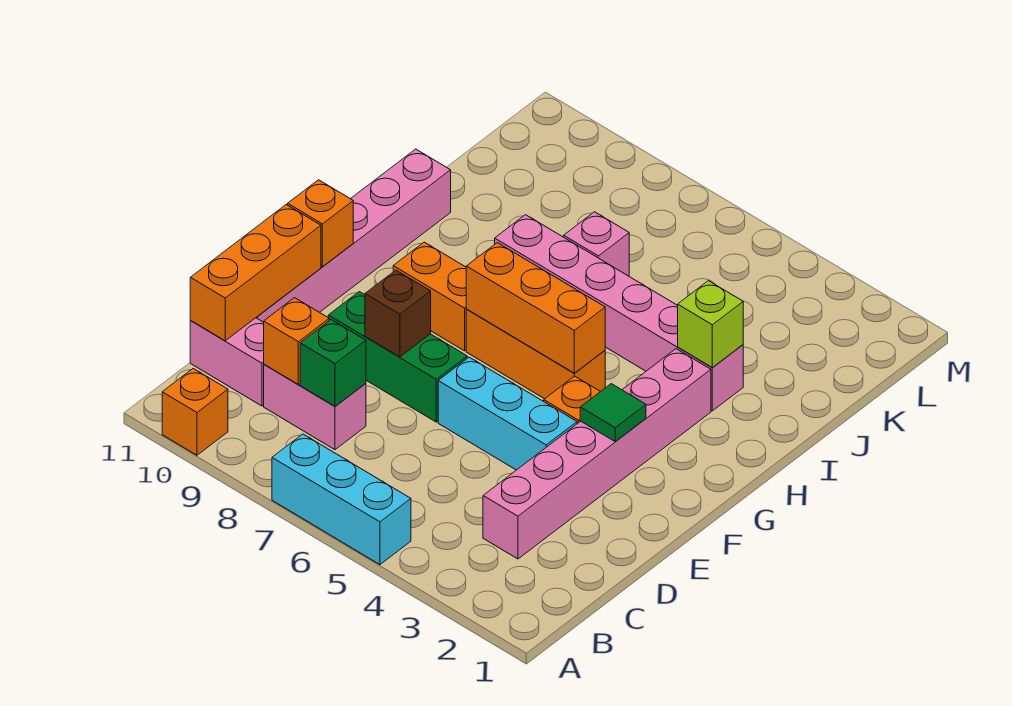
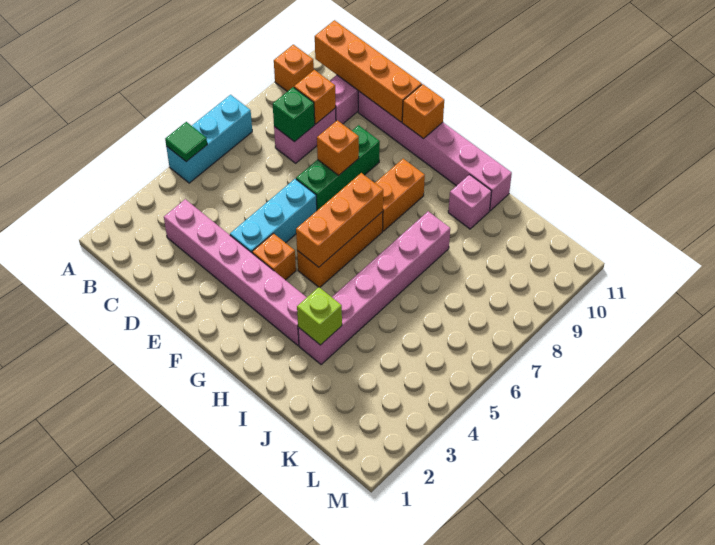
orange brick C11:E11 level 2 -> orange brick B11:E11 level 2
brown brick E8 level 2 -> orange brick E8 level 2
green tile F3 level 2 -> green tile A5 level 2
pink brick J7 level 1 -> pink brick I10 level 1

